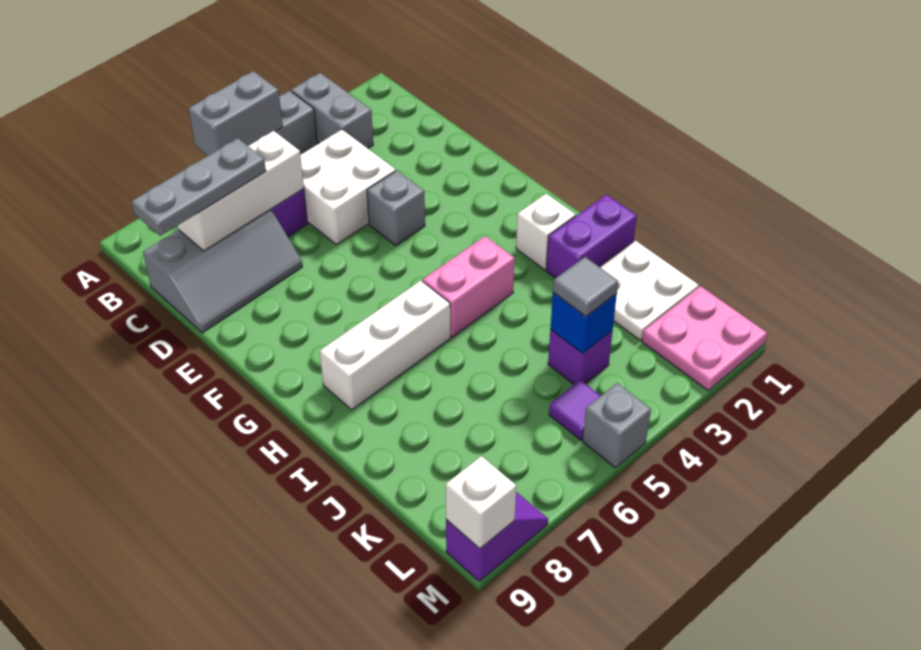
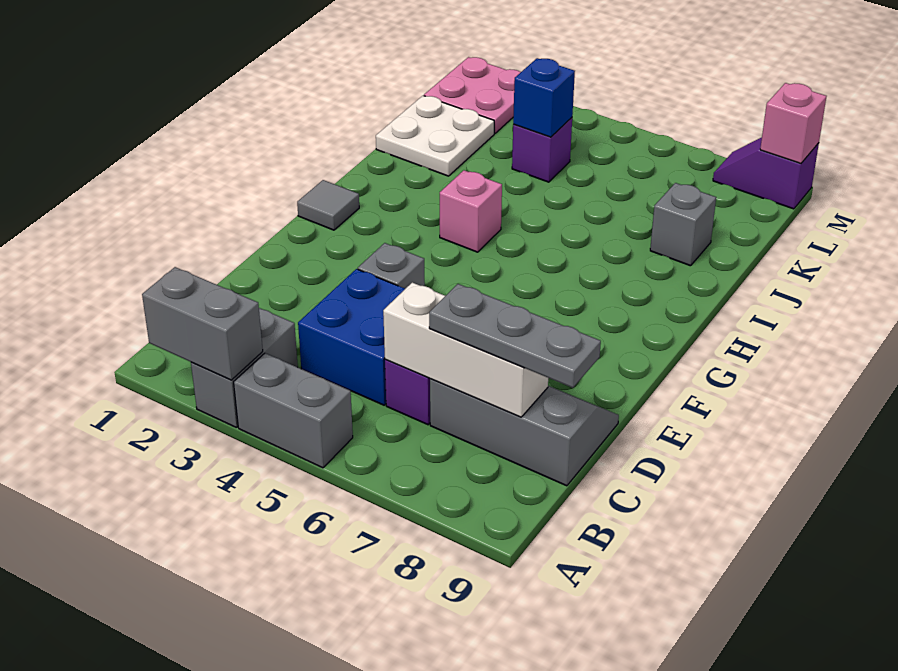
grey brick A5:A6 level 2 -> grey brick A2:A3 level 2
white brick C4:D5 level 1 -> blue brick C4:D5 level 1
white brick H2 level 1 -> none
pink brick H4:H5 level 1 -> pink brick H4 level 1
white brick H6:H8 level 1 -> none
purple brick I1:I2 level 1 -> none
grey tile K4 level 3 -> grey tile G1 level 1
purple tile L5 level 1 -> none
grey brick M5 level 1 -> grey brick J8 level 1
white brick M9 level 2 -> pink brick M9 level 2

